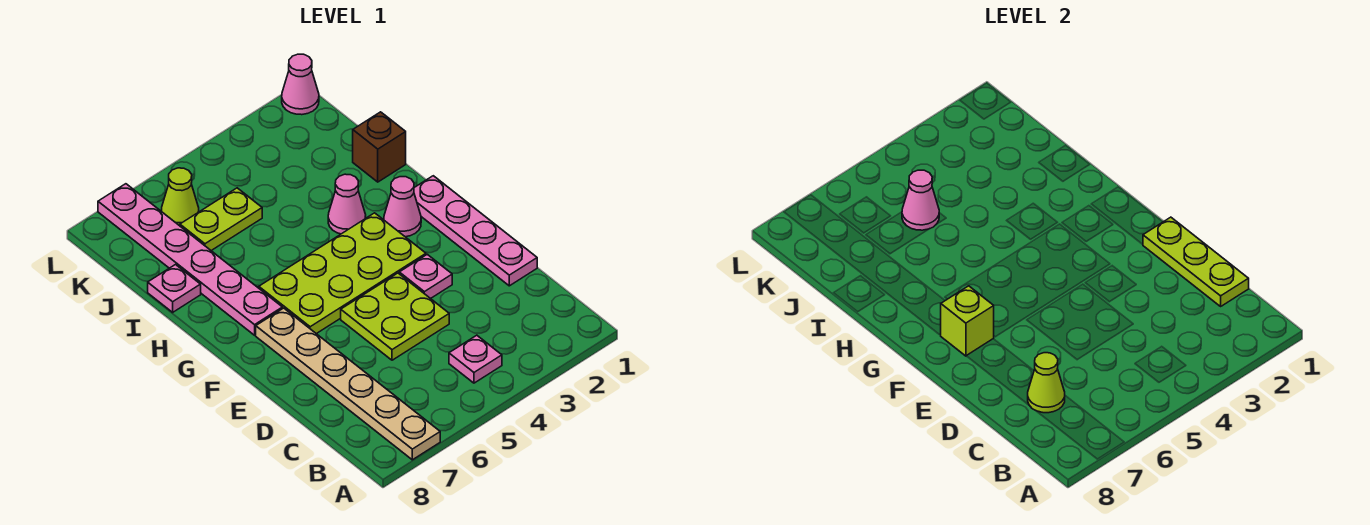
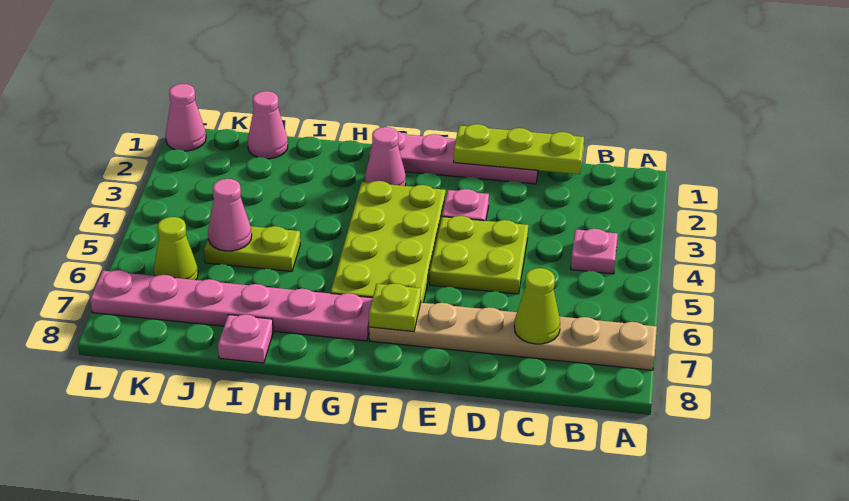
lime brick F7 level 2 -> lime plate F7 level 2
pink cone H3 level 1 -> pink cone J1 level 1
brown brick I1 level 1 -> none
lime plate J5:J6 level 1 -> lime plate I5:J5 level 1

